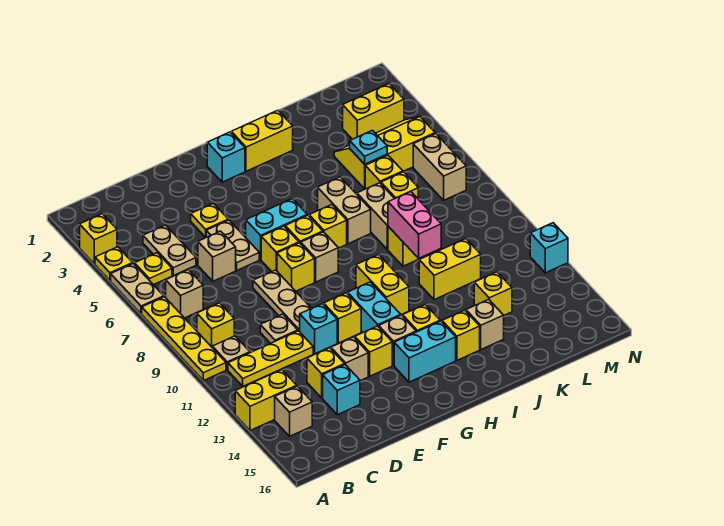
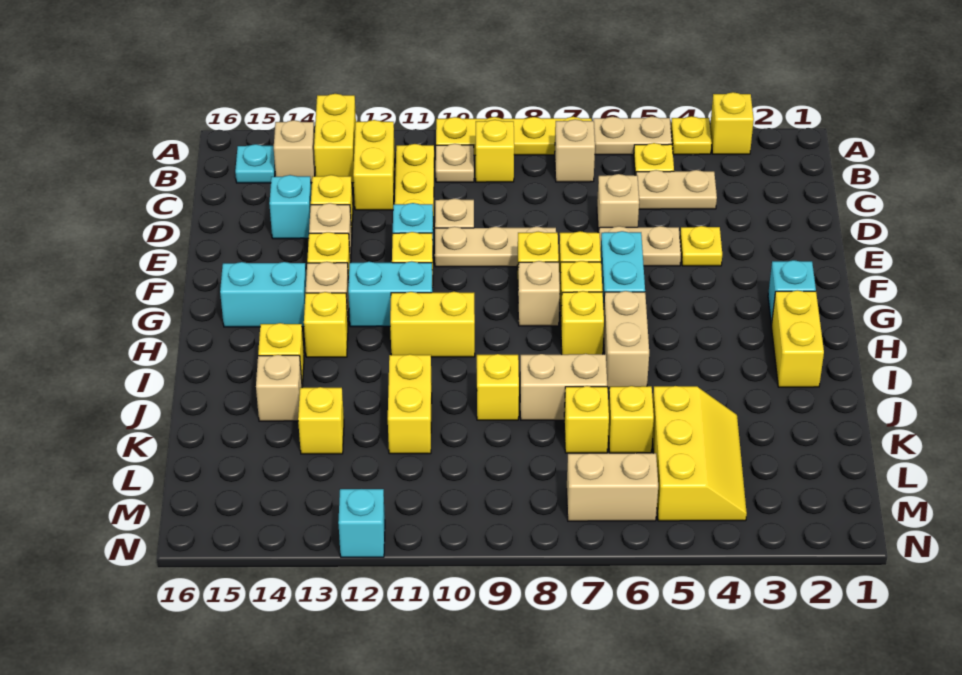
cyan brick G14:H14 level 1 -> cyan brick G14:G15 level 1
tan brick I6:I7 level 1 -> tan brick H6:I6 level 1
pink brick J9:J10 level 2 -> none
cyan plate K5 level 2 -> cyan plate B15 level 1
yellow brick L3:M3 level 1 -> yellow brick B12:C12 level 1

